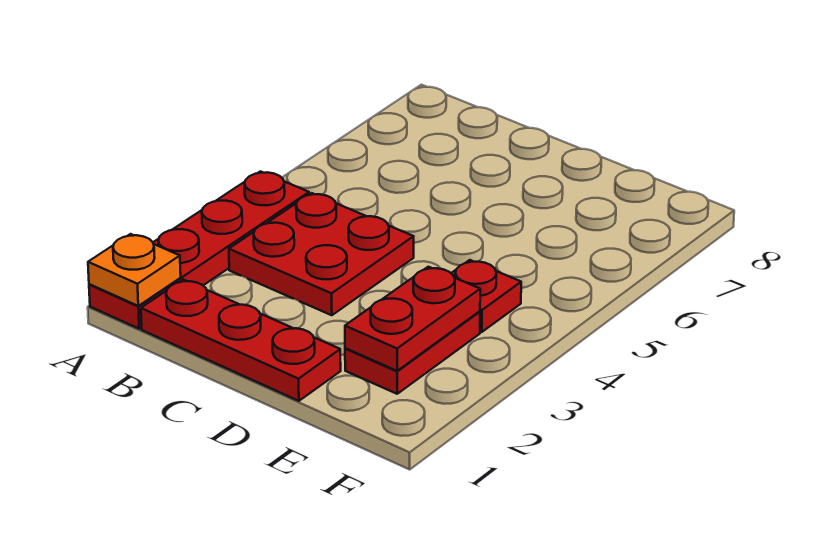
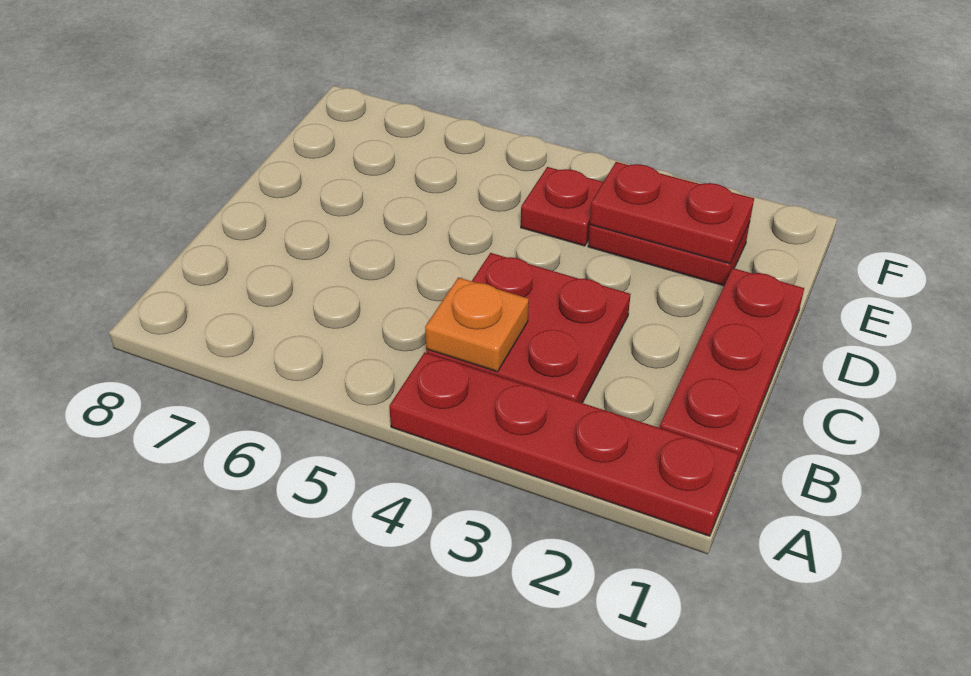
orange plate A1 level 2 -> orange plate B4 level 2

